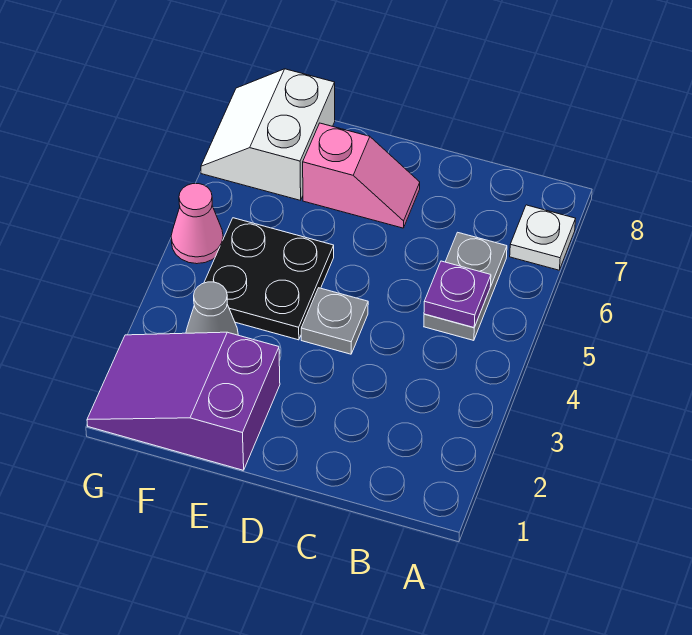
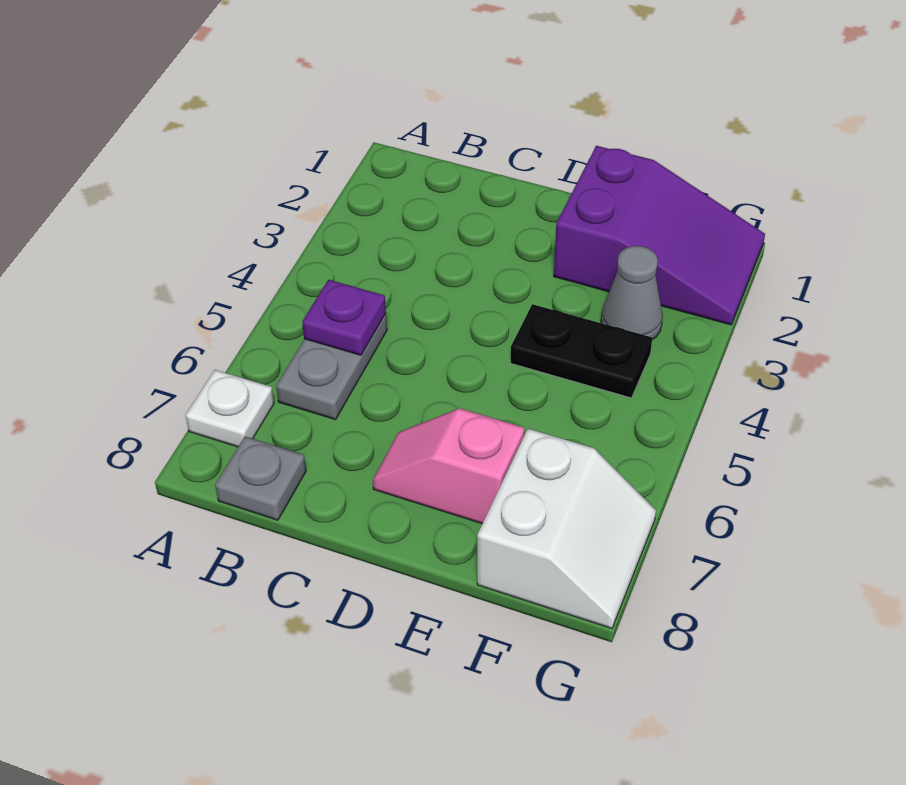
grey plate D4 level 1 -> grey plate B8 level 1
black plate E4:F5 level 1 -> black plate E4:F4 level 1
pink cone G5 level 1 -> none

